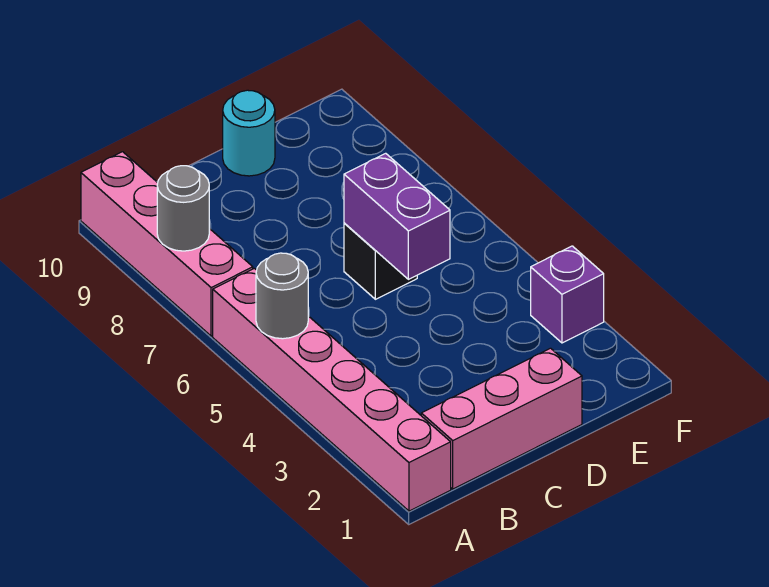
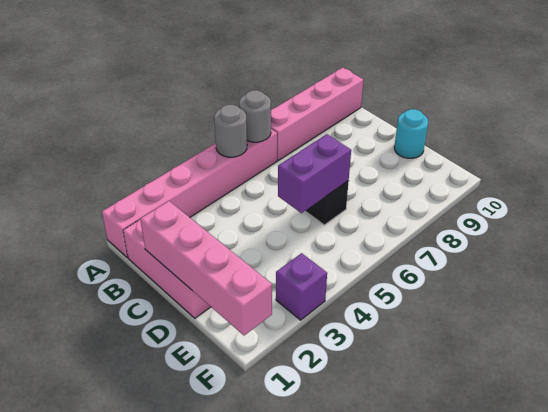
grey round brick A8 level 2 -> grey round brick A6 level 2
none -> pink brick C1:F1 level 2

